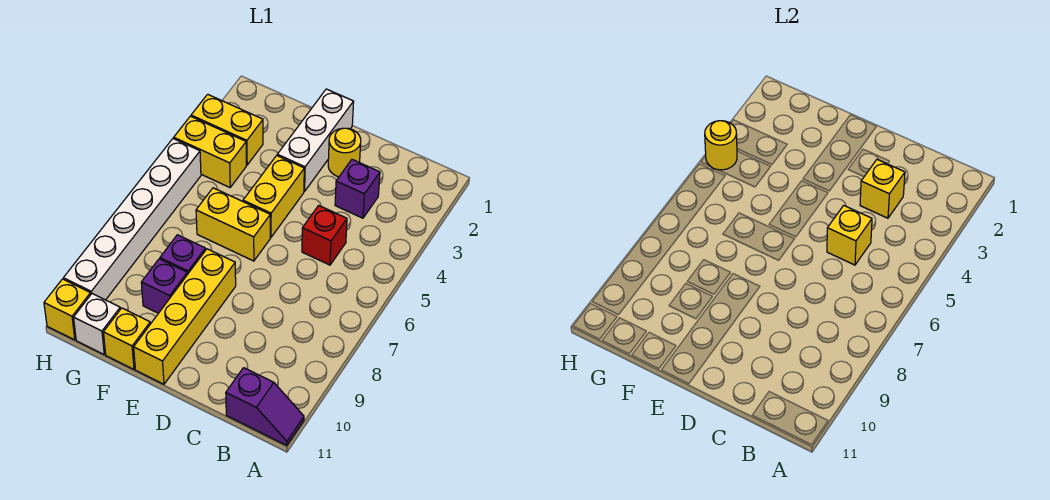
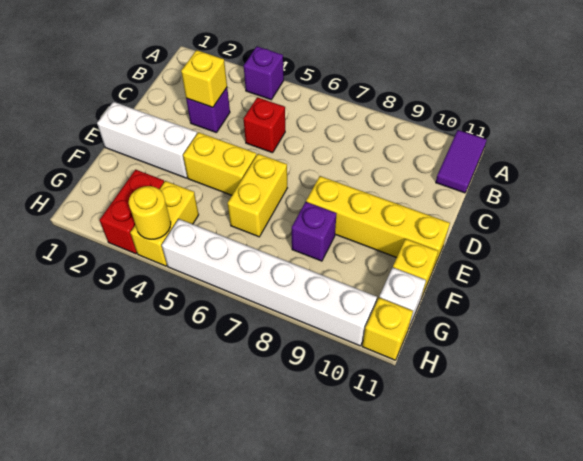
purple slope A11:B11 level 1 top B -> purple tile A11:B11 level 1
yellow brick C5 level 2 -> none
yellow round brick D2 level 1 -> none
purple brick F9 level 1 -> purple brick A4 level 1
yellow brick G3:H3 level 1 -> red brick G3:H3 level 1

